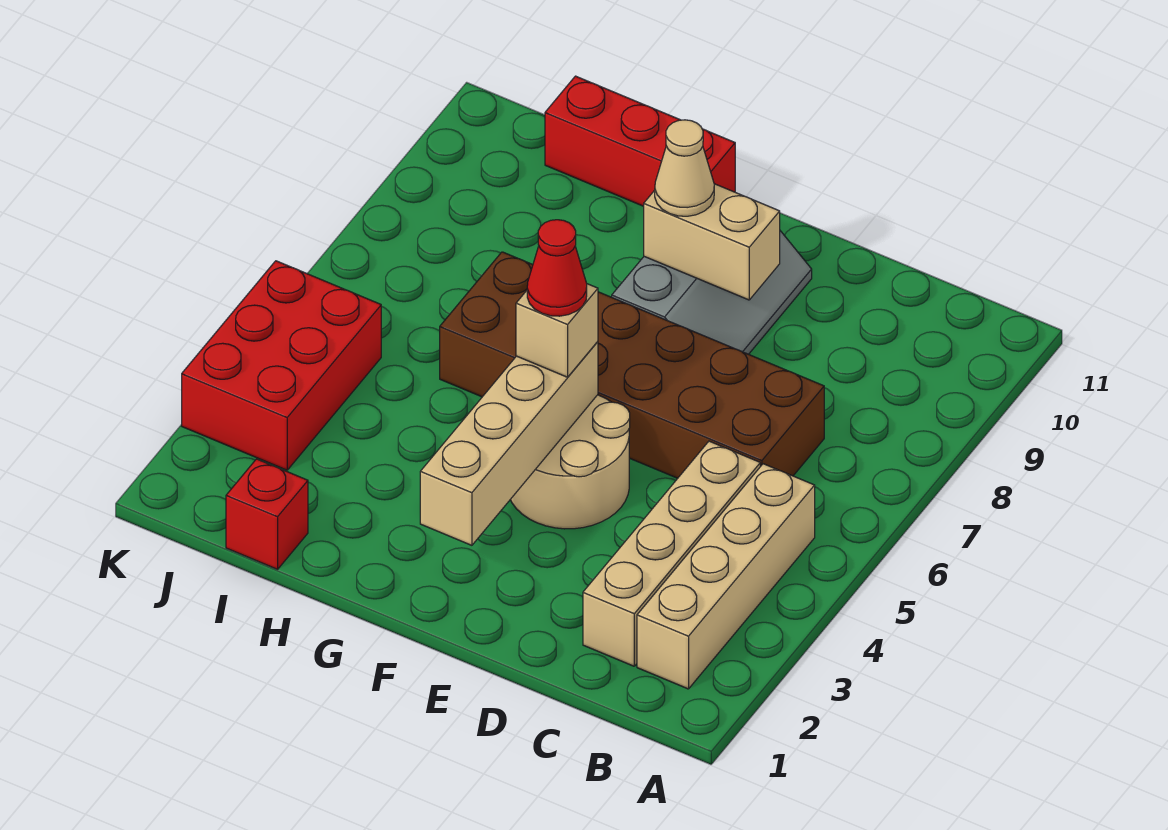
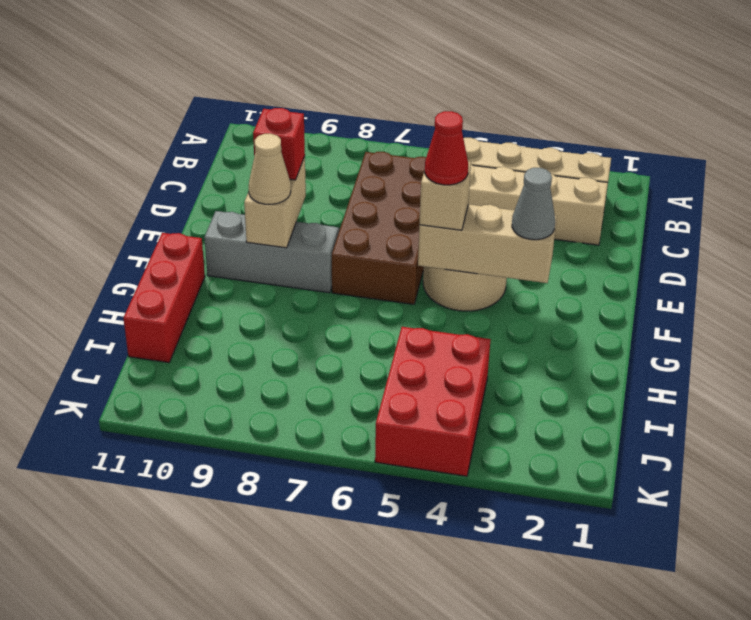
brown brick C6:H7 level 1 -> brown brick C6:F7 level 1
tan brick F2:F5 level 2 -> tan brick F3:F5 level 2
none -> grey cone F3 level 3
red brick I1 level 1 -> red brick E9 level 3
red brick J3:K5 level 1 -> red brick I4:K5 level 1

